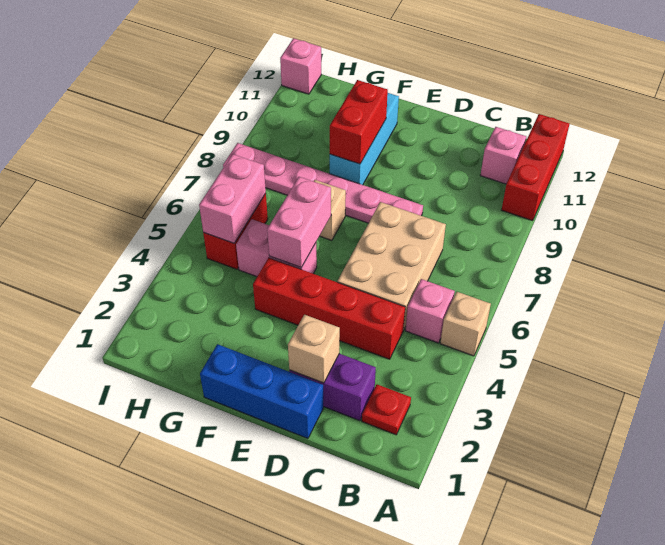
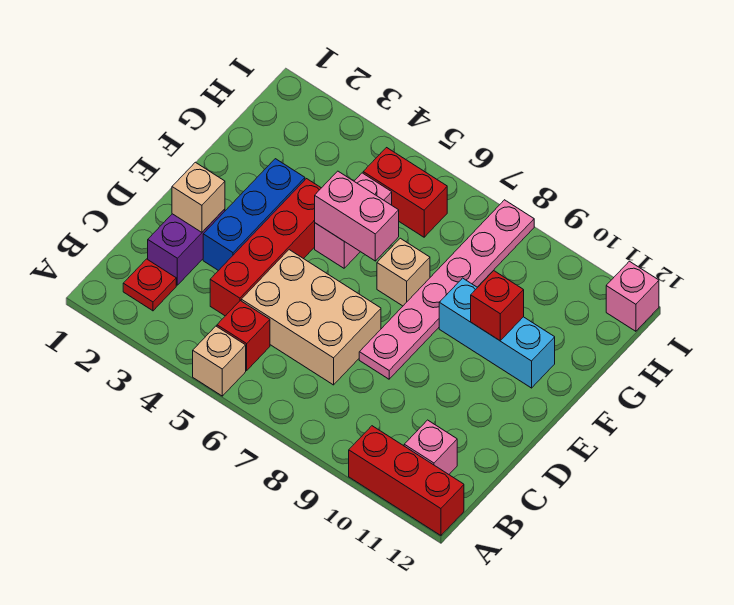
pink brick B5 level 1 -> red brick B5 level 1
blue brick D1:F1 level 1 -> blue brick D3:F3 level 1
red brick F9:F10 level 2 -> red brick F10 level 2
pink brick H5:H6 level 2 -> none

